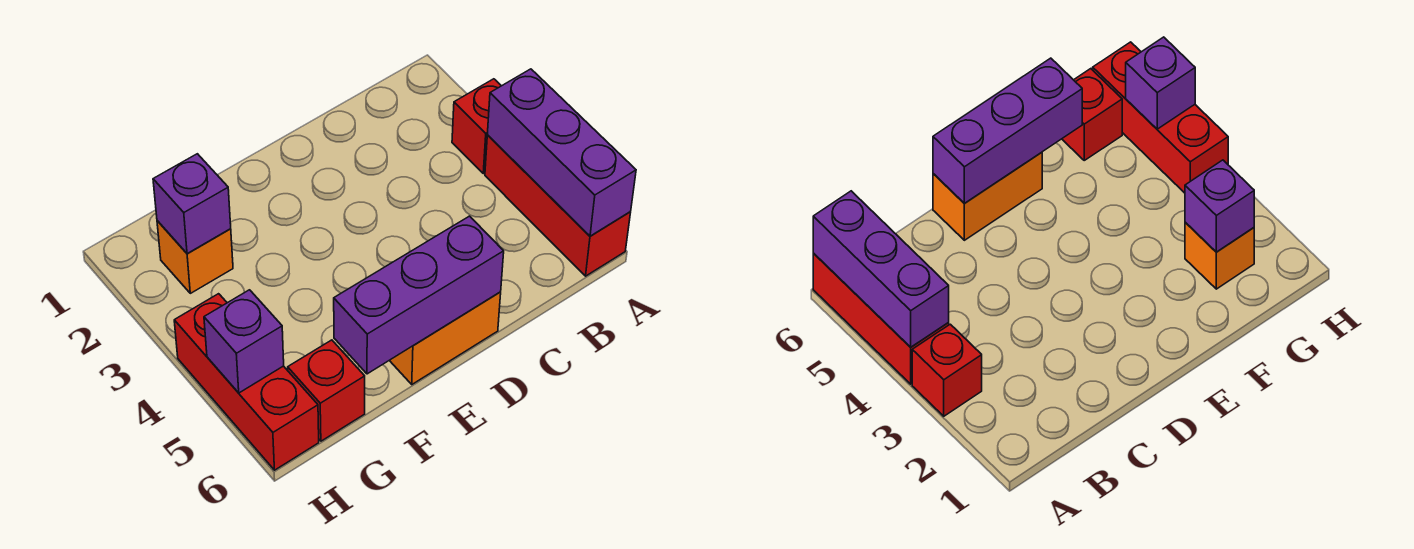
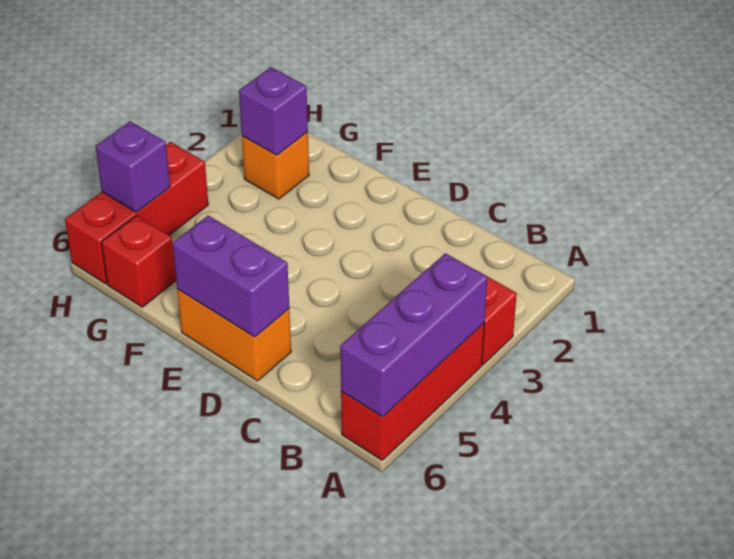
purple brick D6:F6 level 2 -> purple brick D6:E6 level 2

